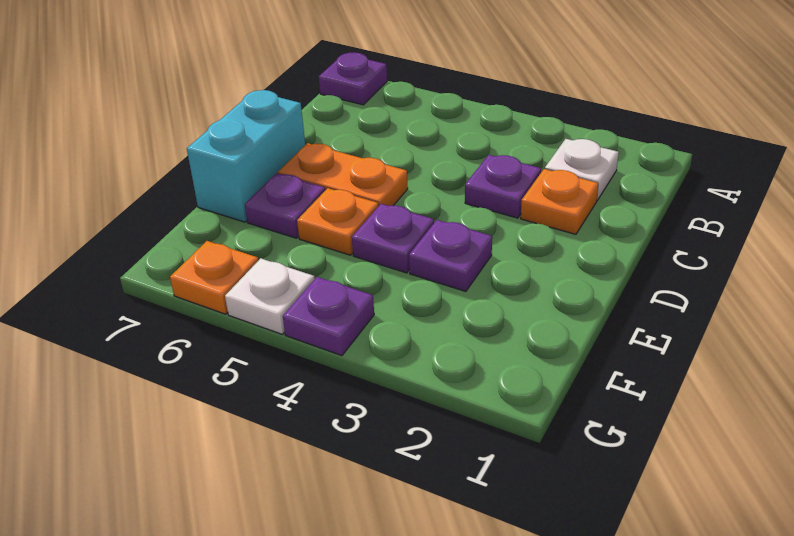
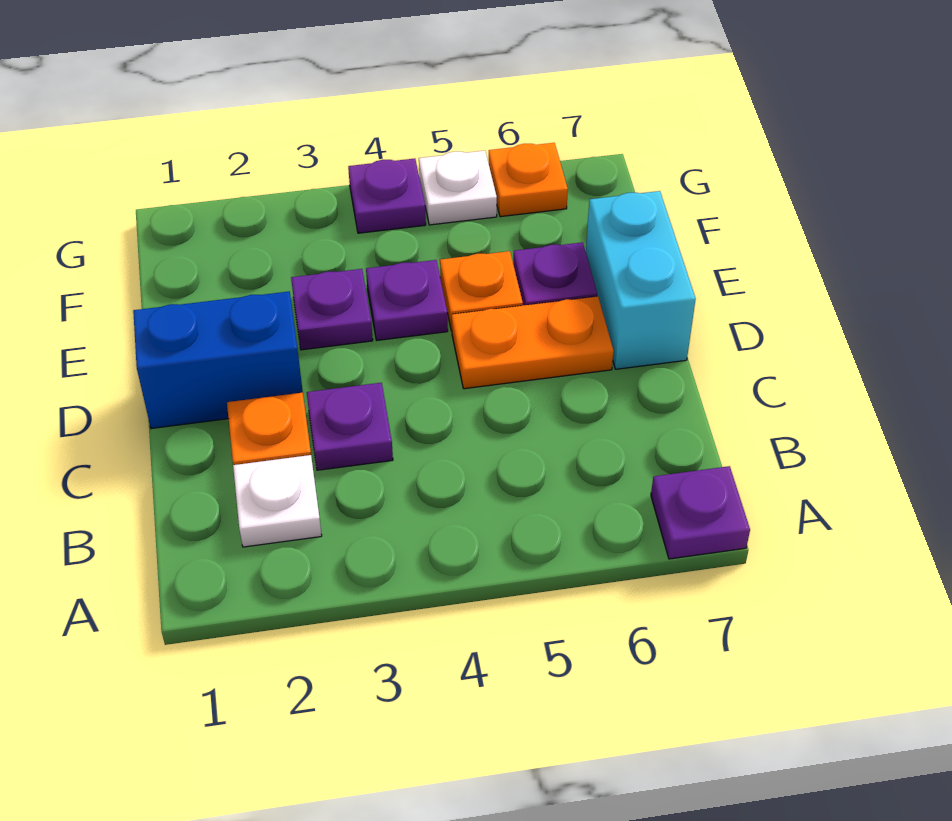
none -> blue brick D1:D2 level 1

